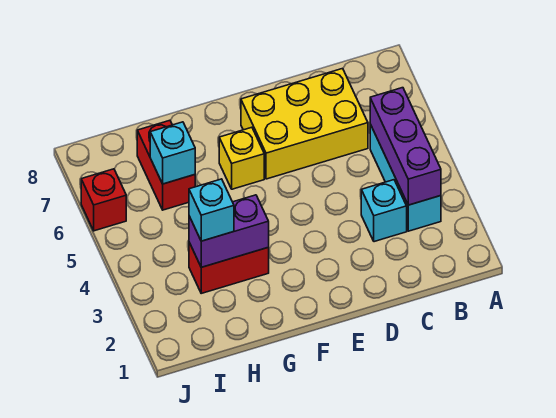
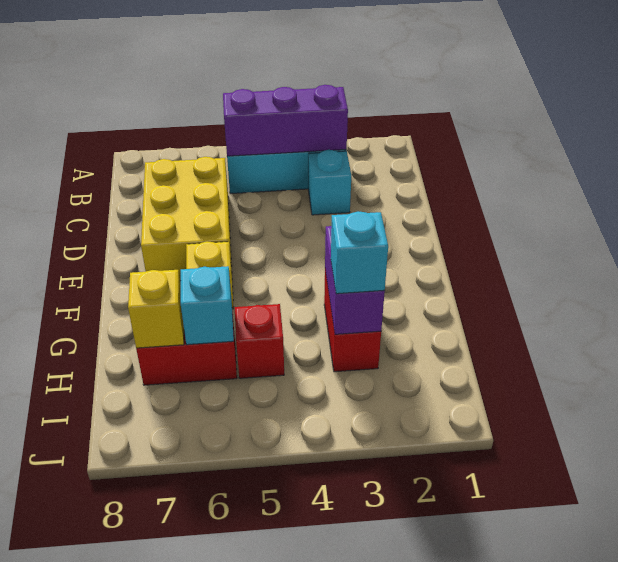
none -> yellow brick H7 level 2
red brick J6 level 1 -> red brick H5 level 1

